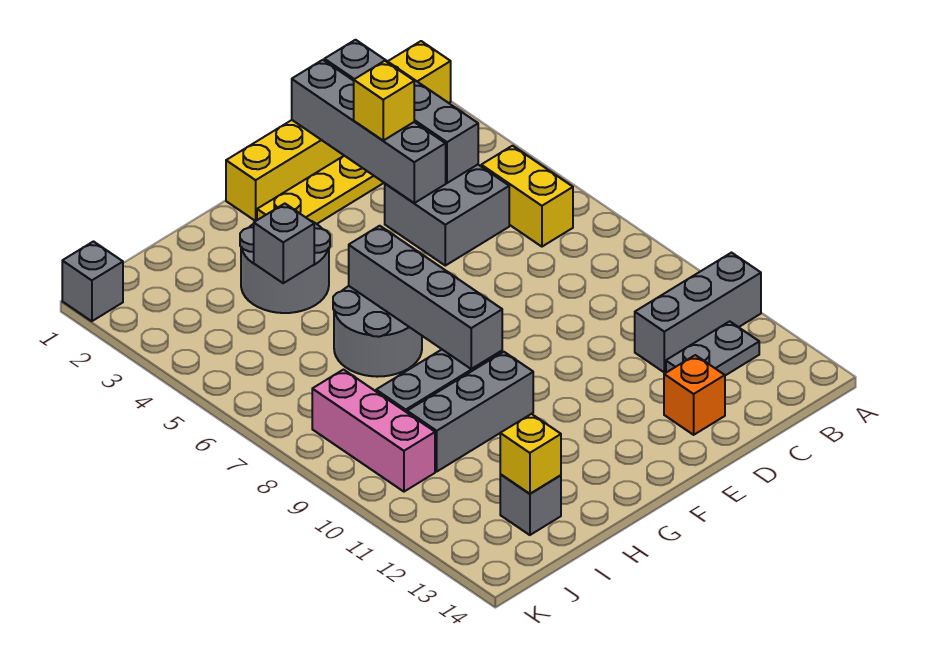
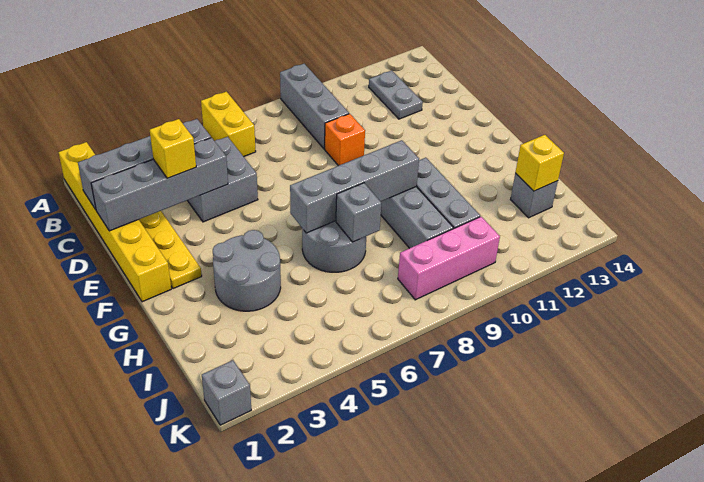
grey brick A11:C11 level 1 -> grey brick A9:C9 level 1
yellow brick B5:B6 level 1 -> yellow brick A6:B6 level 1
orange brick D13 level 1 -> orange brick D9 level 1
grey brick H4 level 2 -> grey brick H7 level 2

